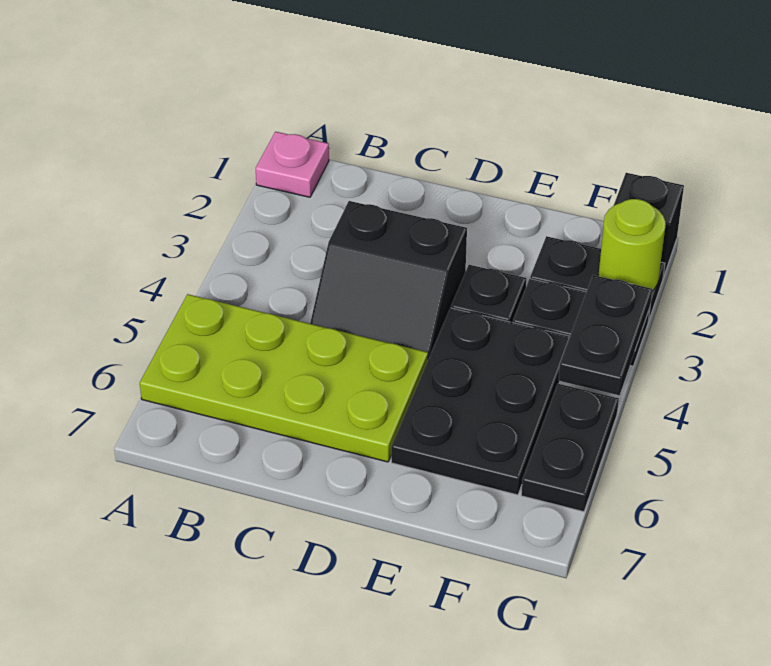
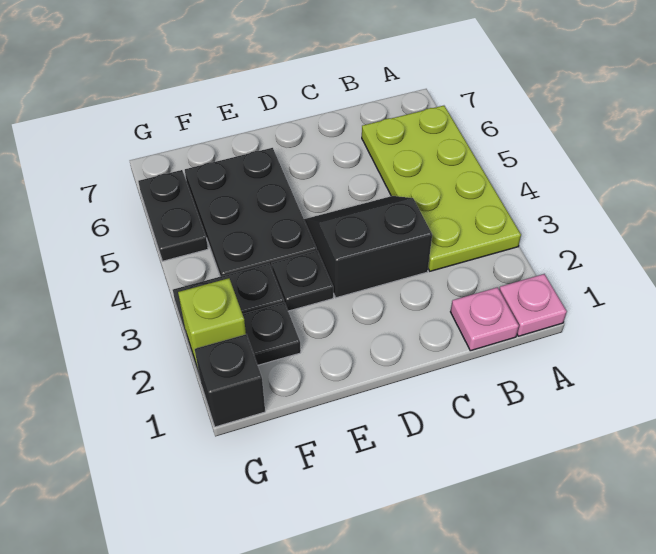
lime plate A5:D6 level 1 -> lime plate A3:B6 level 1
none -> pink plate B1 level 1
lime round brick G2 level 2 -> lime brick G2 level 2
black plate G3:G4 level 2 -> none

